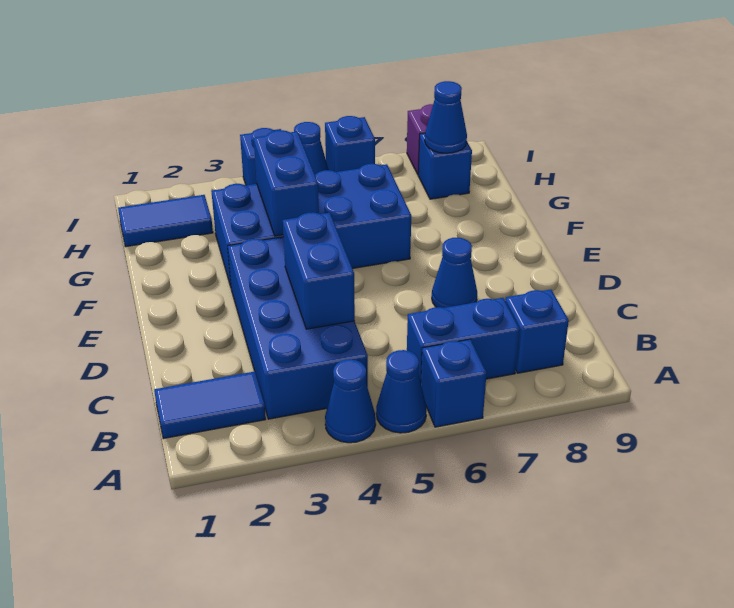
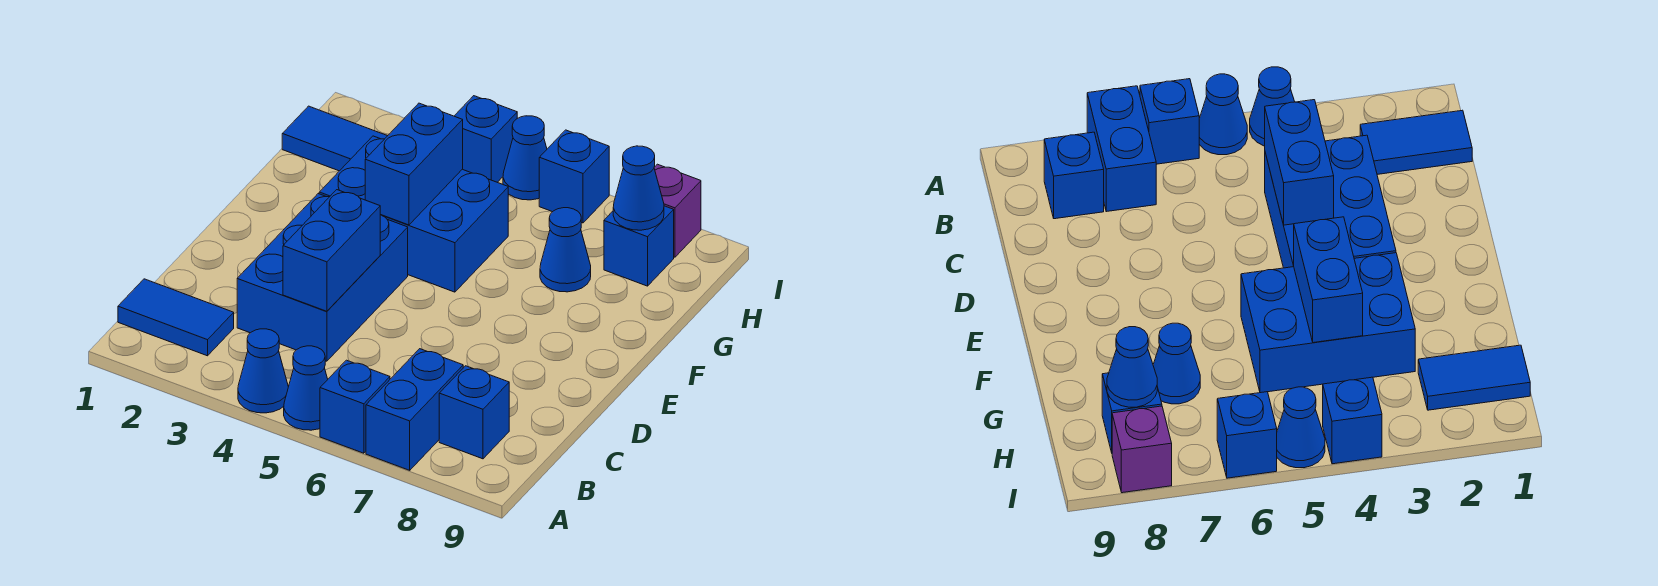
blue brick B3:E4 level 1 -> blue brick C3:E4 level 1
blue brick B6:B7 level 1 -> blue brick A7:B7 level 1
blue cone D7 level 1 -> blue cone G7 level 1
blue brick F3:G6 level 1 -> blue brick F3:G5 level 1

